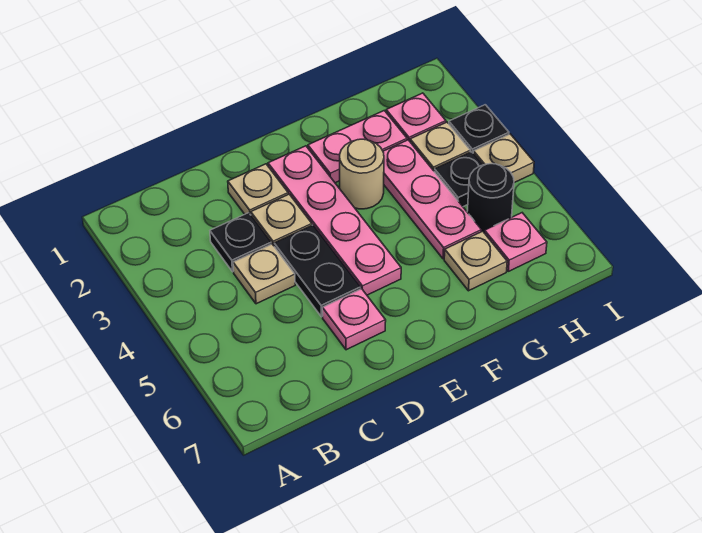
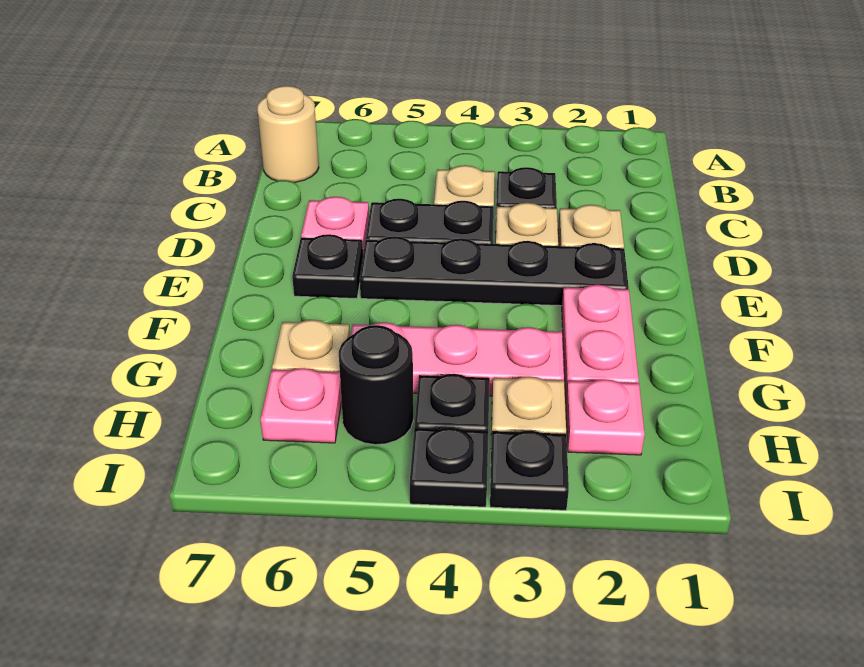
pink plate E2:E5 level 1 -> black plate E2:E5 level 1
none -> black plate E6 level 1
tan round brick F3 level 1 -> tan round brick B7 level 1
tan plate I4 level 1 -> black plate I4 level 1

